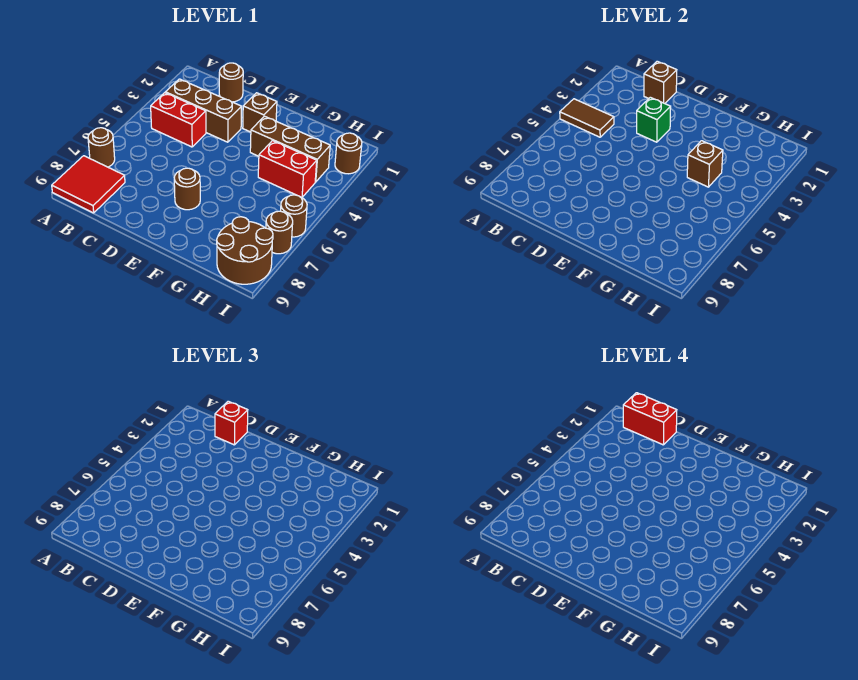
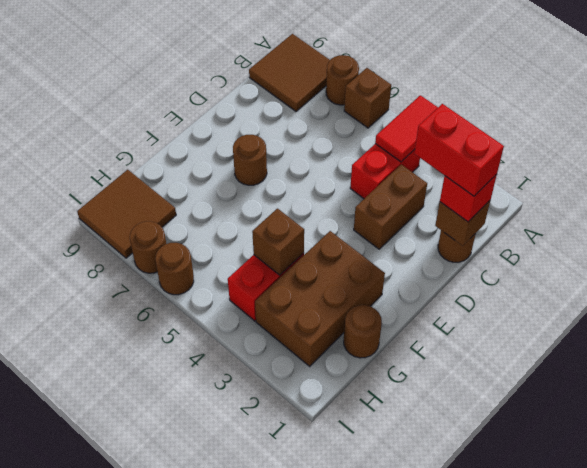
brown tile A4:B4 level 2 -> red tile A4:B4 level 2
red tile A8:B9 level 1 -> brown tile A8:B9 level 1
red brick B1:C1 level 4 -> red brick C1:C2 level 4
brown brick B3:D3 level 1 -> brown brick C3:D3 level 1
green brick D3 level 2 -> none
brown brick E2 level 1 -> brown brick A6 level 1
brown brick F3:H3 level 1 -> brown brick F2:H3 level 1
brown round brick H8:I9 level 1 -> brown tile H8:I9 level 1
brown round brick I2 level 1 -> brown round brick G1 level 1

